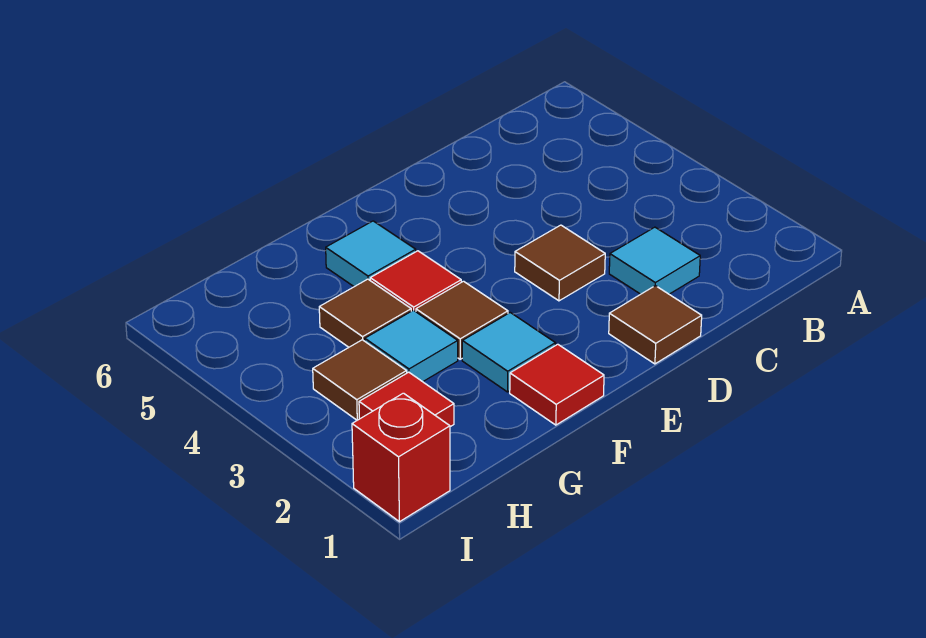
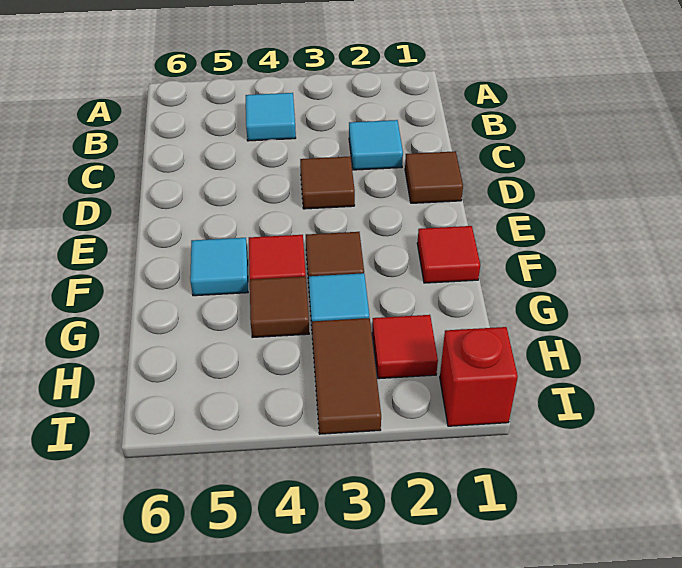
cyan tile F2 level 1 -> cyan tile B4 level 1
brown tile H3 level 1 -> brown tile H3:I3 level 1

